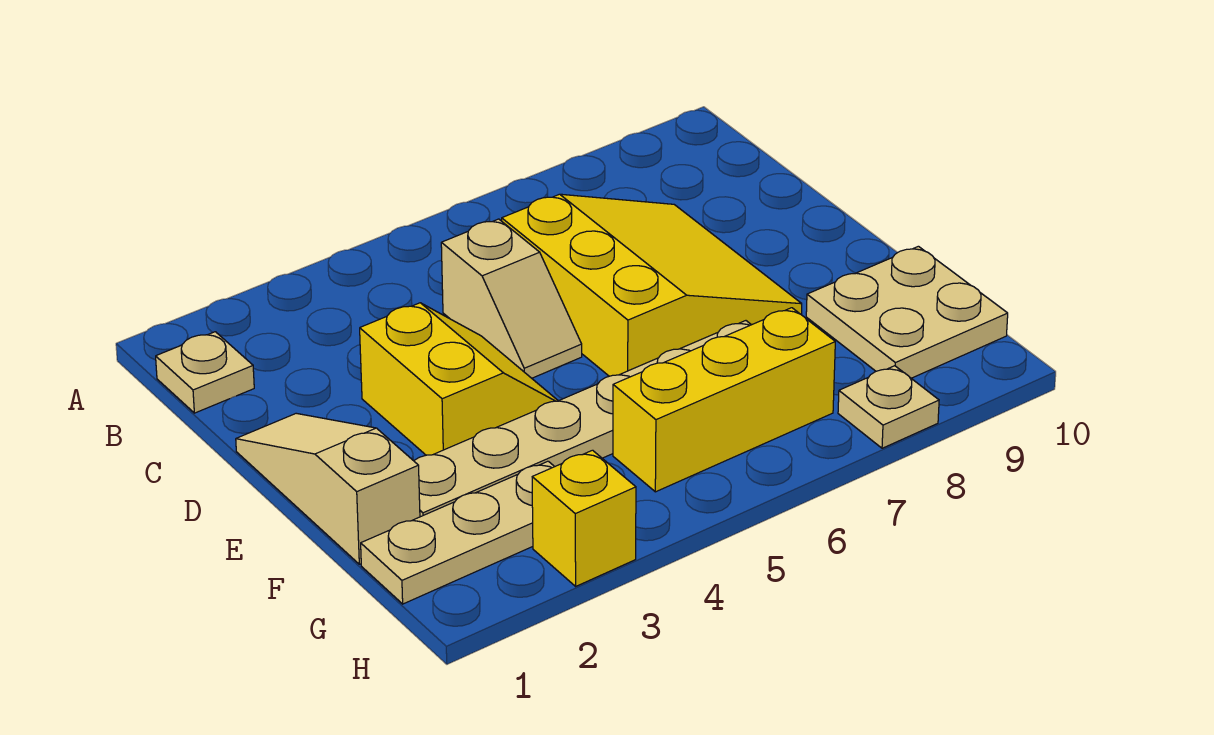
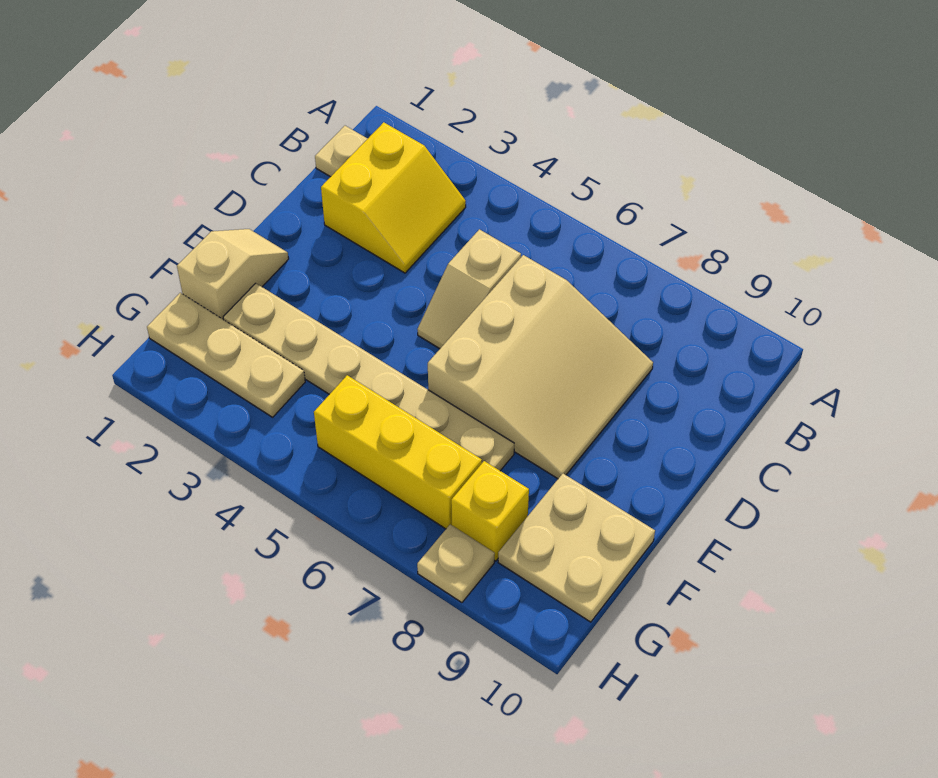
yellow slope C6:E8 level 1 top 6 -> tan slope C6:E8 level 1 top 6
tan slope D1:F1 level 1 top F -> tan slope E1:F1 level 1 top F
yellow slope D3:E4 level 1 top 3 -> yellow slope B2:C3 level 1 top 2
yellow brick H3 level 1 -> yellow brick G8 level 1

